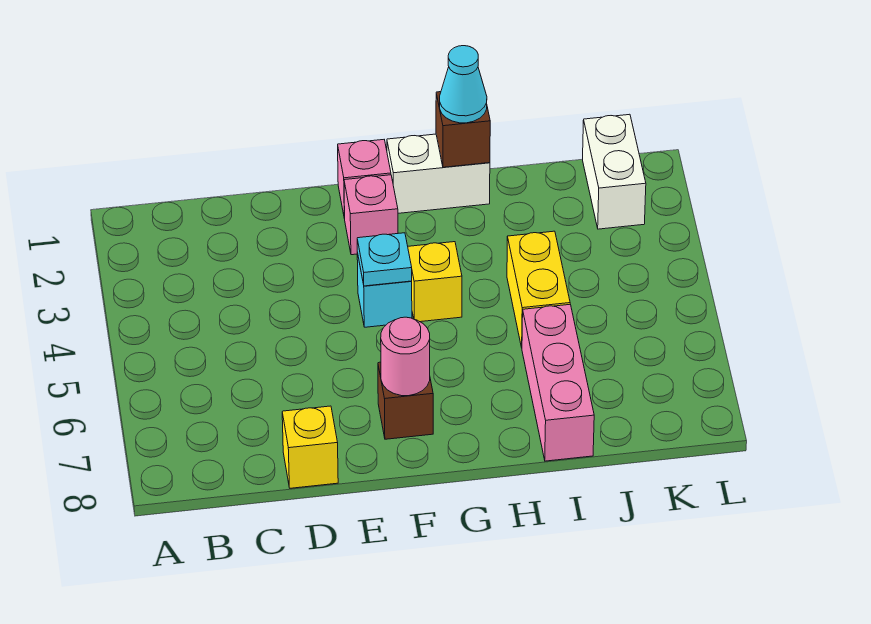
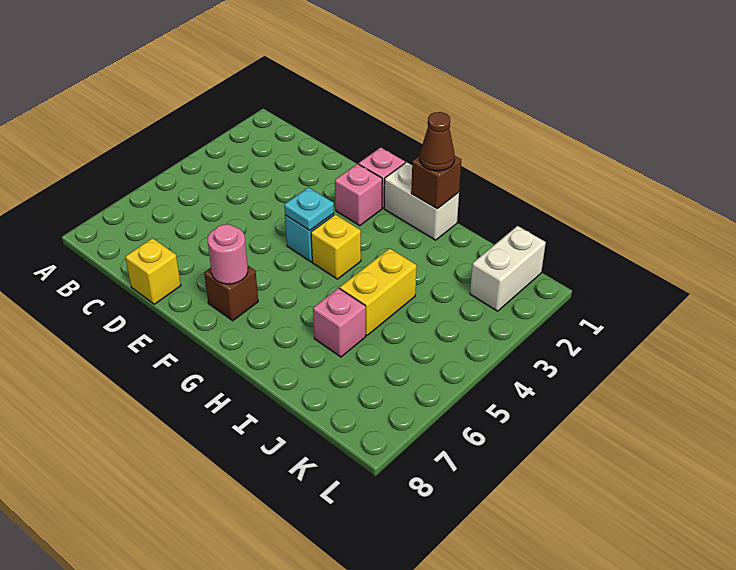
cyan cone H1 level 3 -> brown cone H1 level 3
pink brick I6:I8 level 1 -> pink brick I6 level 1

